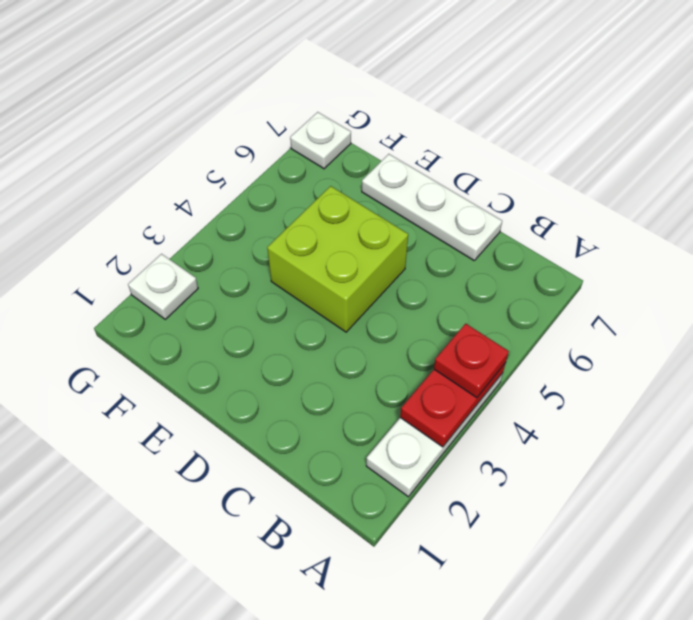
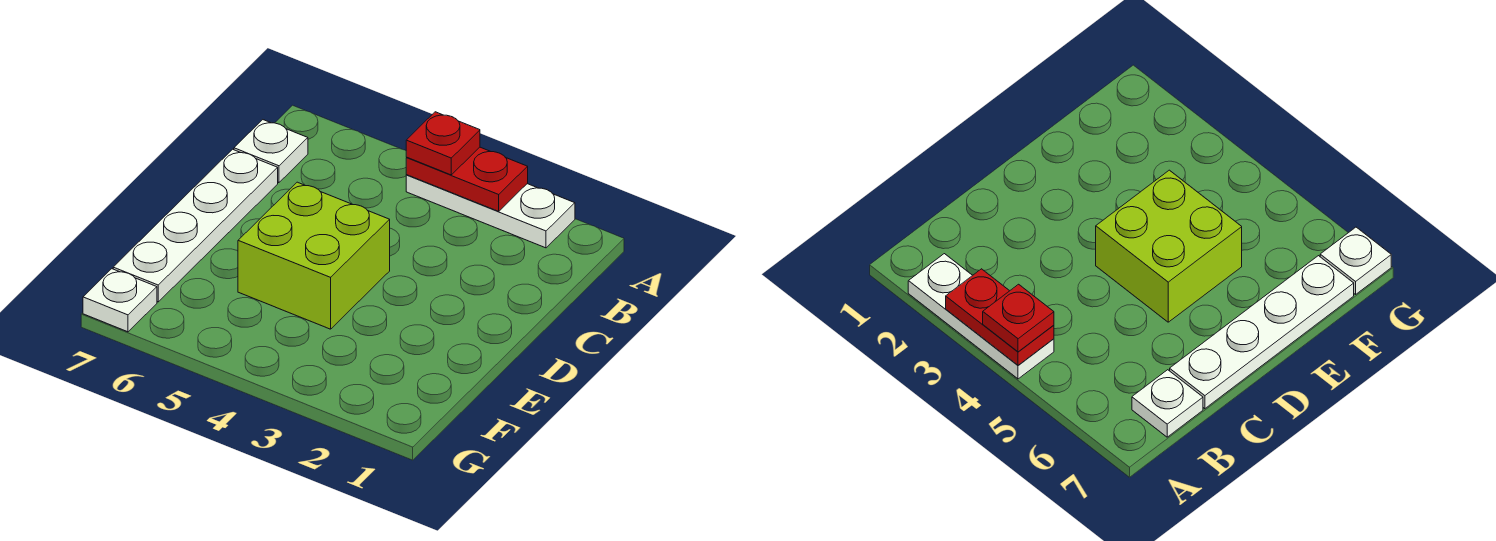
white plate C7:E7 level 1 -> white plate C7:F7 level 1
white plate G2 level 1 -> white plate B7 level 1

